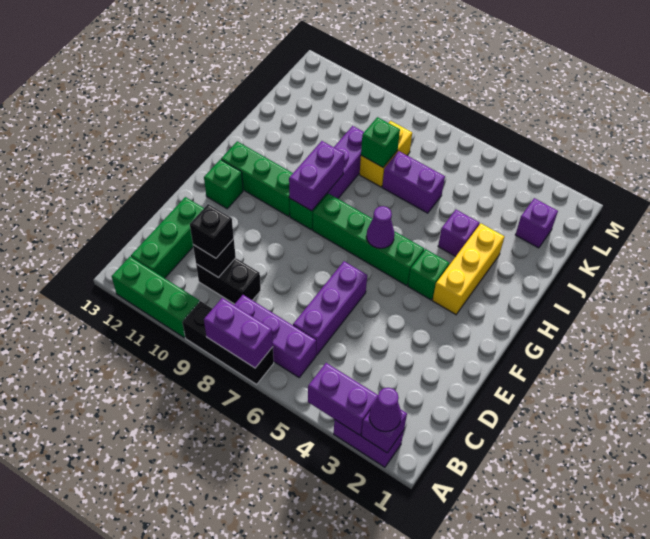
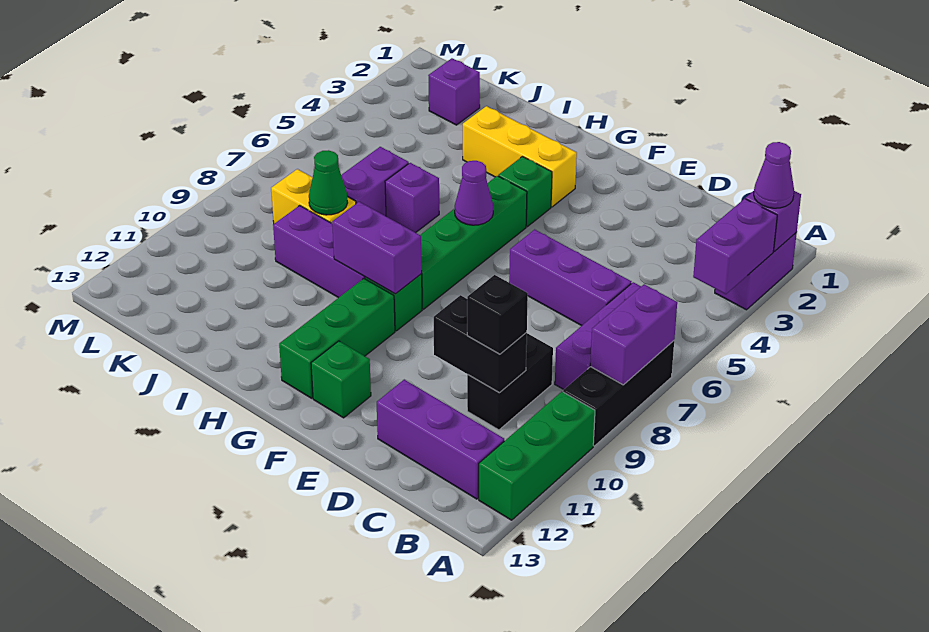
green brick B12:D12 level 1 -> purple brick B12:D12 level 1
black brick C10 level 2 -> black brick C10:D10 level 2
purple brick I4 level 1 -> purple brick I6 level 1
green brick J8 level 2 -> green cone J8 level 2

